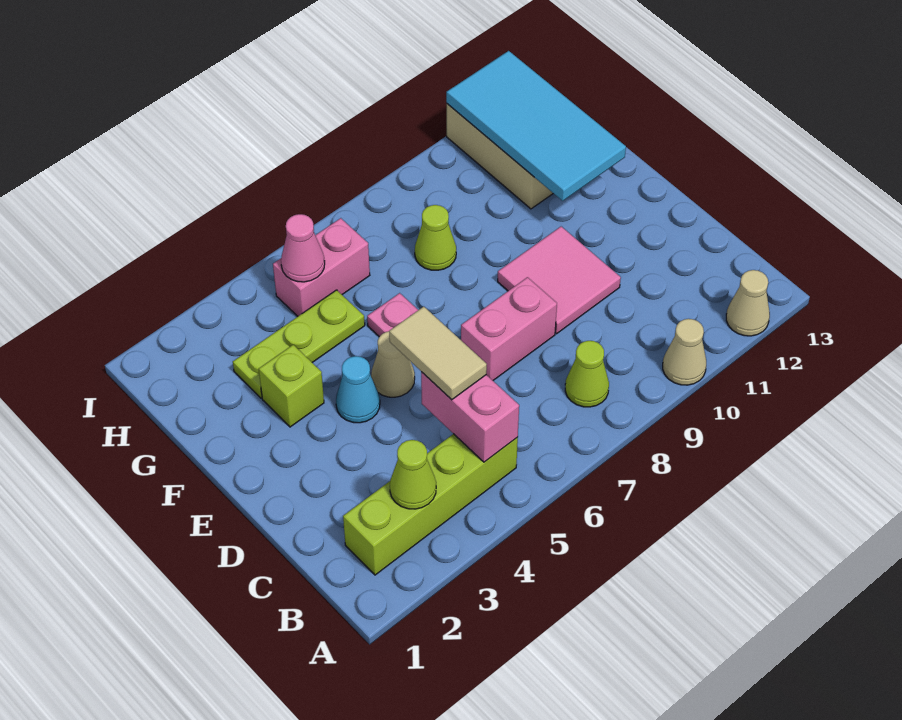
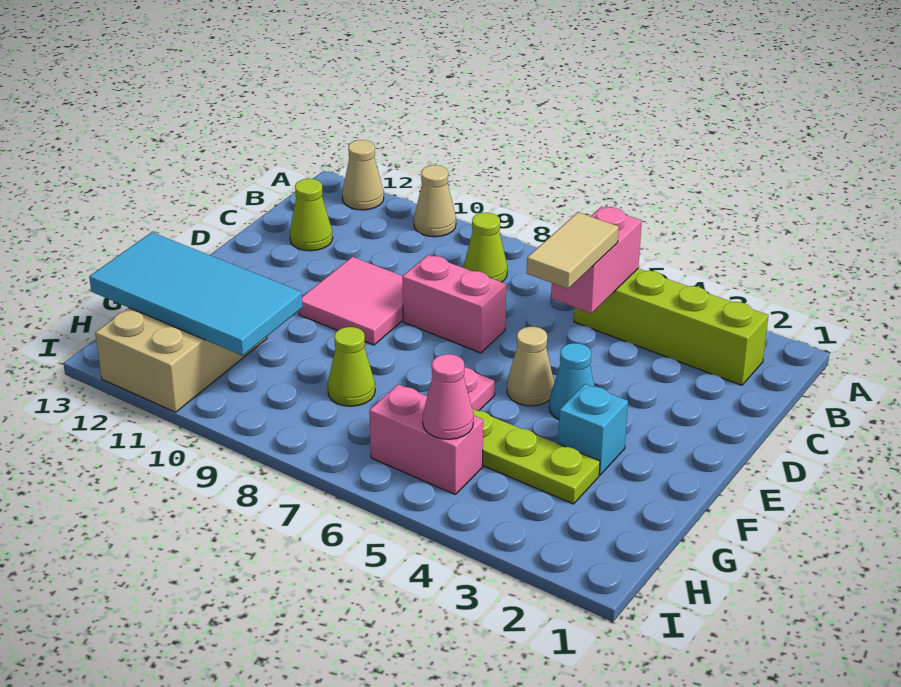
lime cone B3 level 2 -> lime cone C12 level 1
lime brick F3 level 1 -> cyan brick F3 level 1
cyan tile F11:I12 level 2 -> cyan tile G10:H13 level 2

